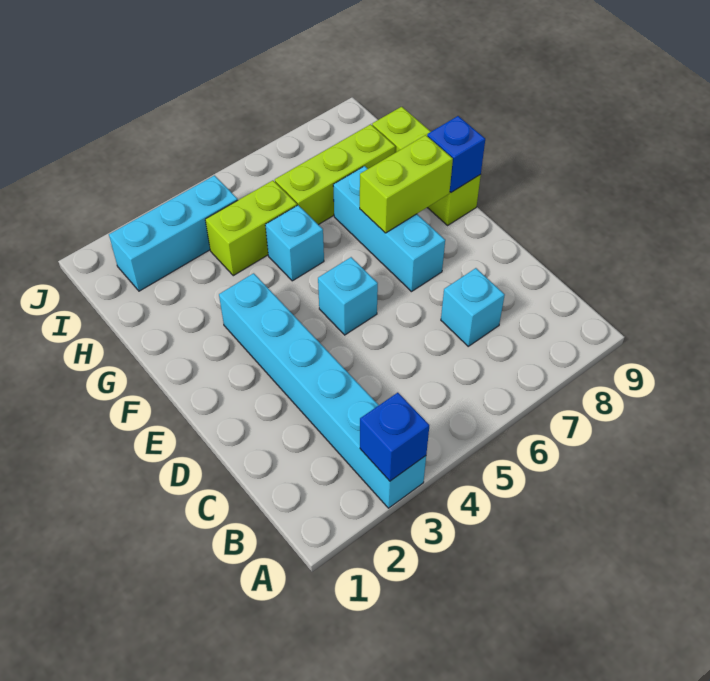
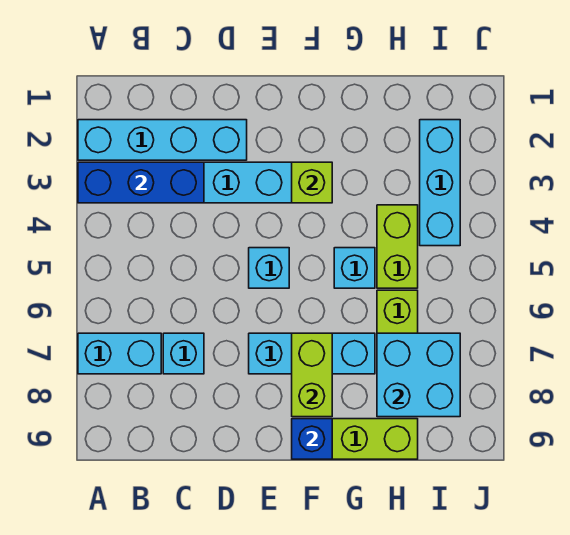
none -> cyan brick A2:D2 level 1
blue brick A3 level 2 -> blue brick A3:C3 level 2
none -> cyan brick A7:B7 level 1
none -> lime brick F3 level 2
none -> cyan brick H7:I8 level 2

